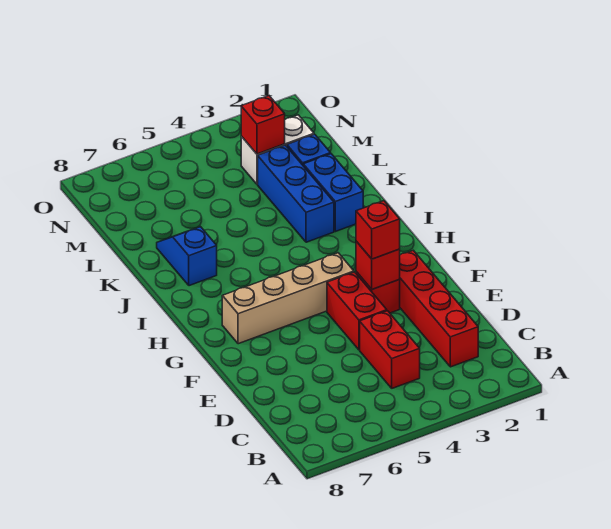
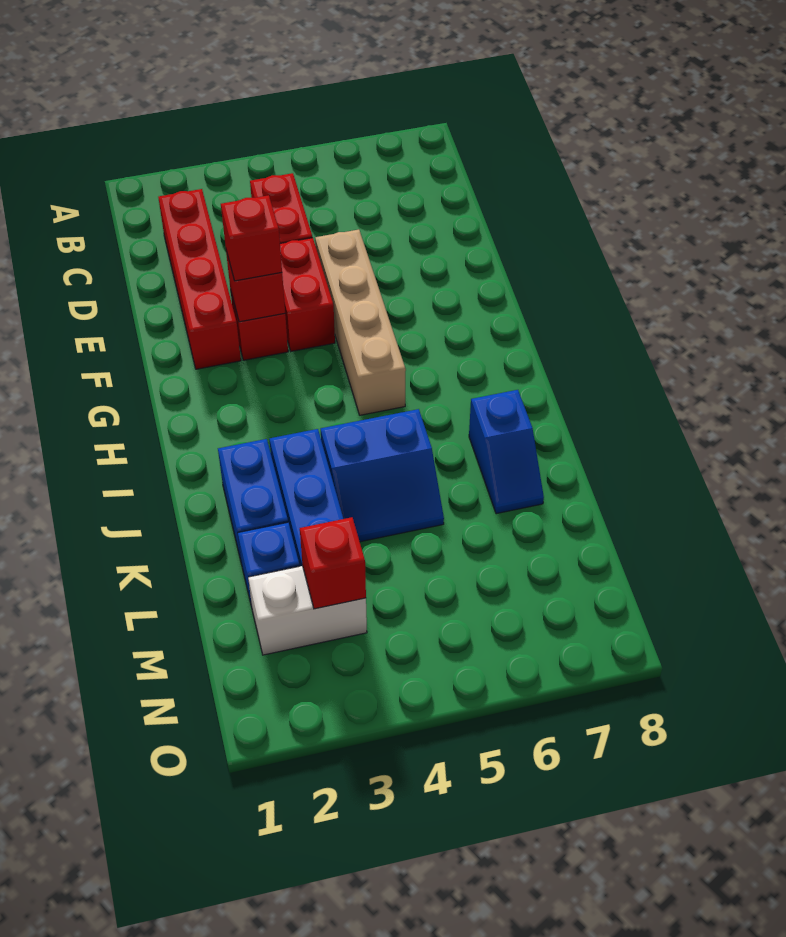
tan brick G4:G7 level 1 -> tan brick E5:H5 level 1
none -> blue slope J4:K5 level 1 top J

